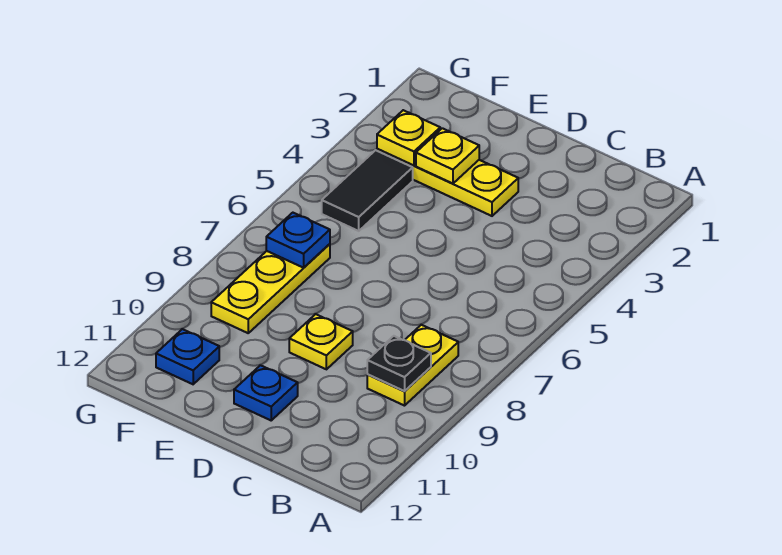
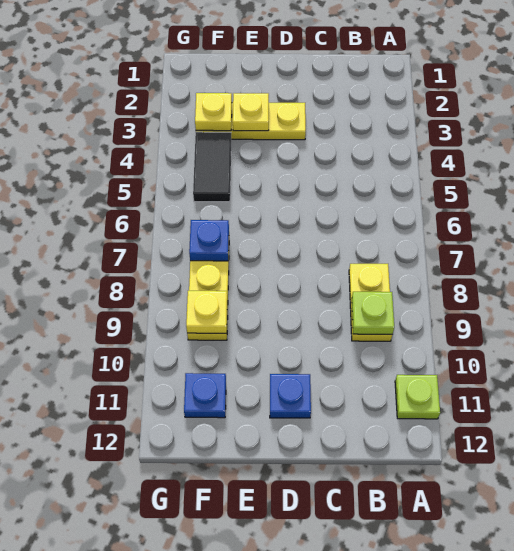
none -> lime plate A11 level 1
black plate B9 level 2 -> lime plate B9 level 2
yellow plate D9 level 1 -> yellow plate F9 level 2

